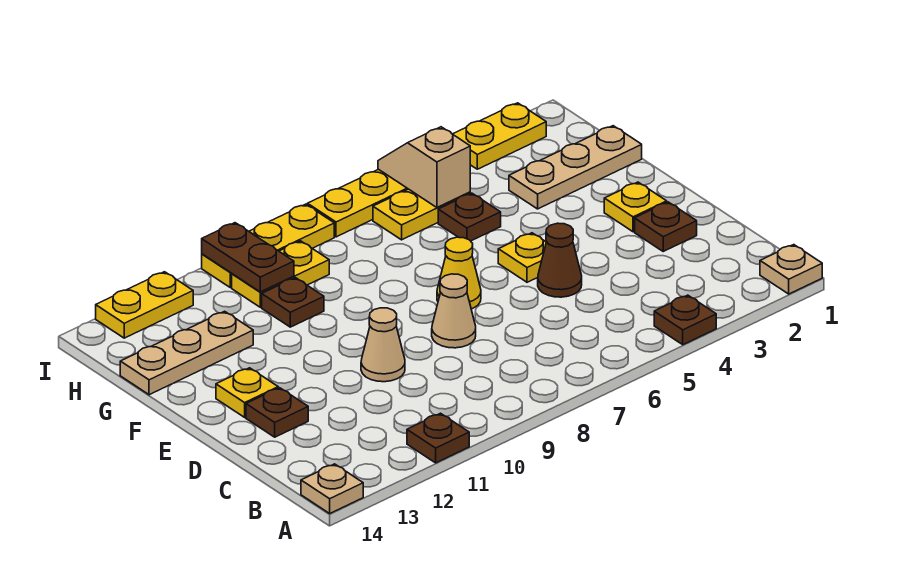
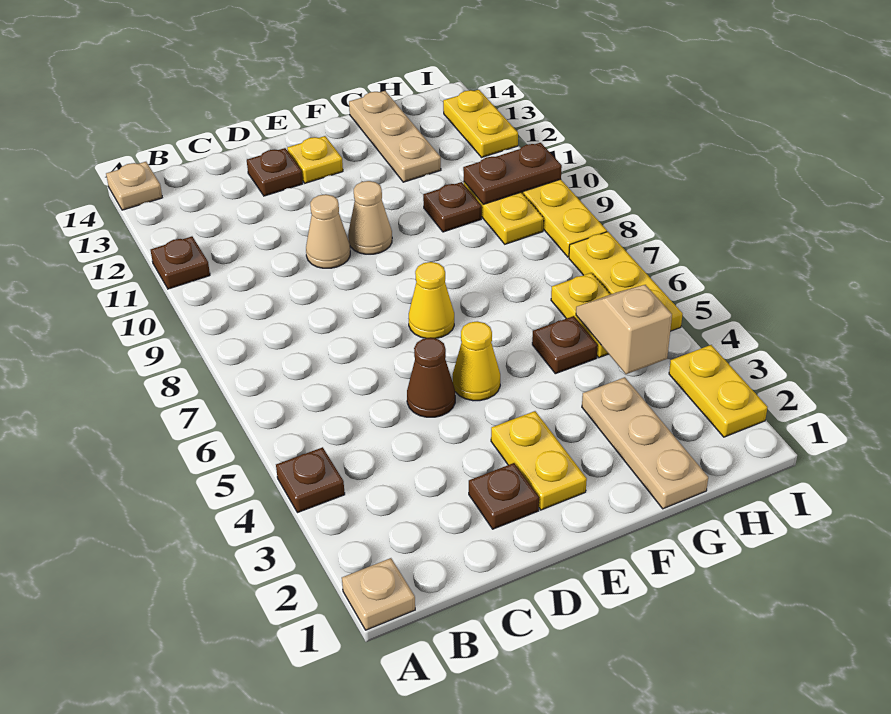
tan cone D8 level 1 -> tan cone E10 level 1
yellow plate E2 level 1 -> yellow plate E2:E3 level 1
yellow plate E5 level 1 -> yellow cone E5 level 1
tan slope H5:I5 level 2 top H -> tan slope H4:H5 level 2 top 4

